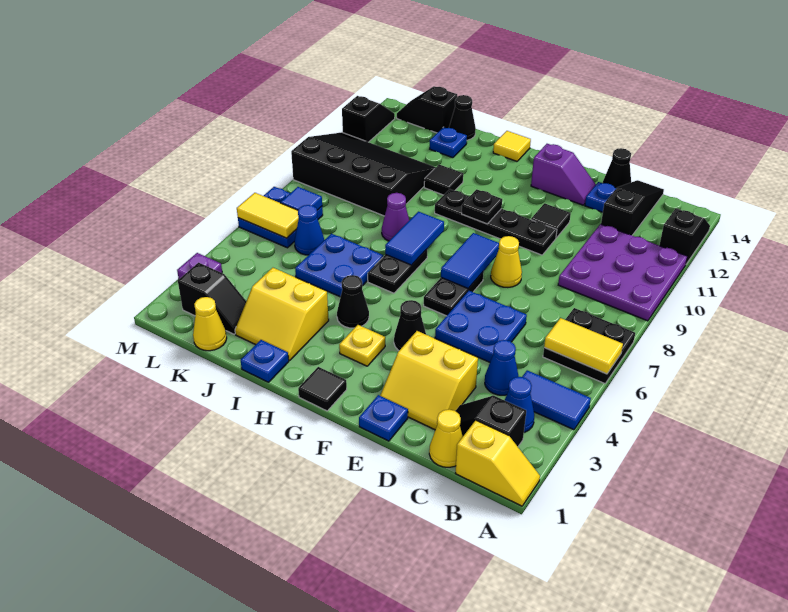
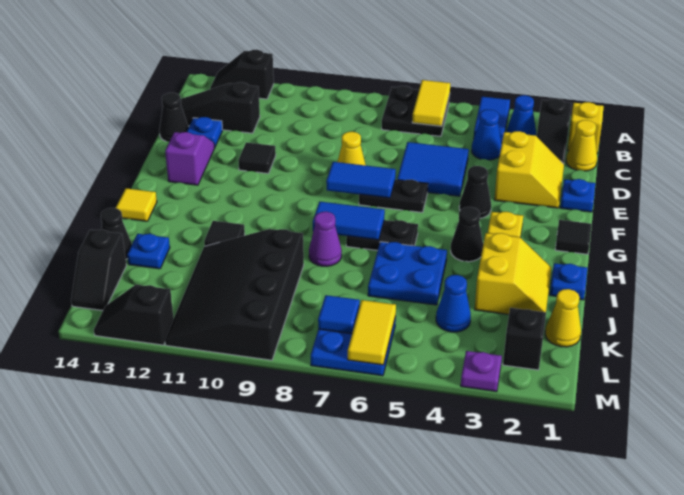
purple plate A9:C11 level 1 -> none
blue plate D5:E6 level 1 -> blue tile D5:E6 level 1
black plate E10:H10 level 1 -> none
black plate G10 level 2 -> none
blue cone K6 level 1 -> blue cone K4 level 1

